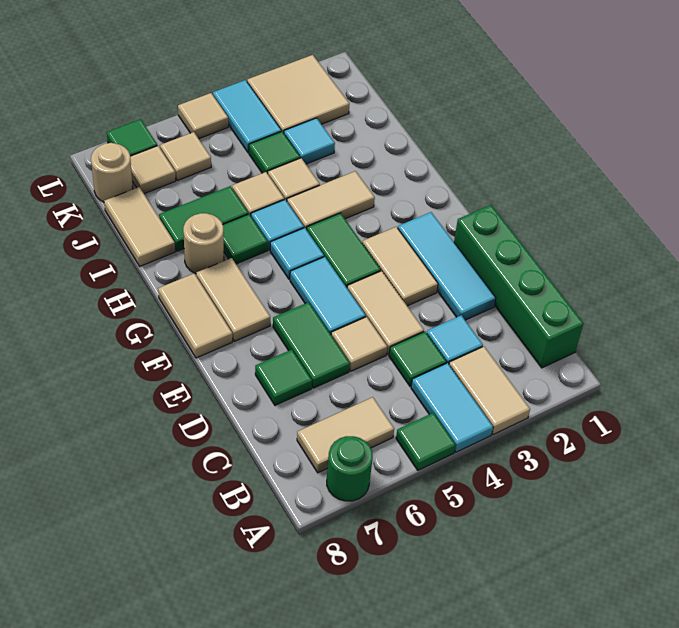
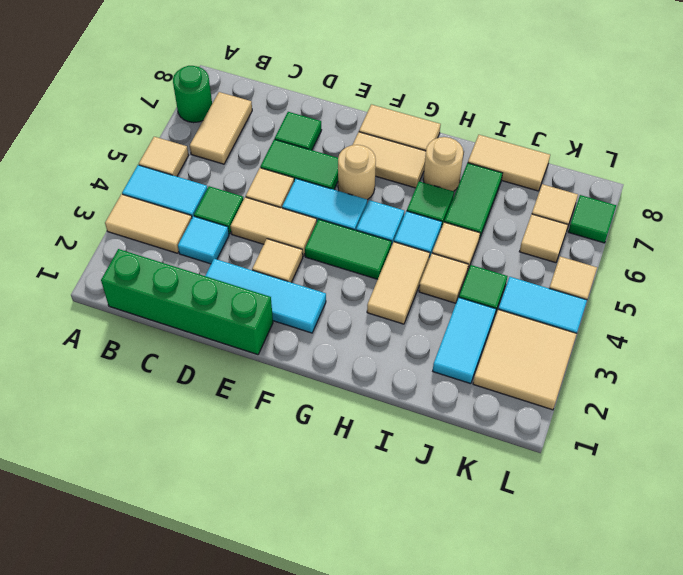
green tile A5 level 1 -> tan tile A5 level 1
tan tile E3:F3 level 1 -> tan tile E3 level 1
cyan tile J3 level 1 -> cyan tile J2:J3 level 1
tan round brick K8 level 1 -> tan round brick F6 level 1

